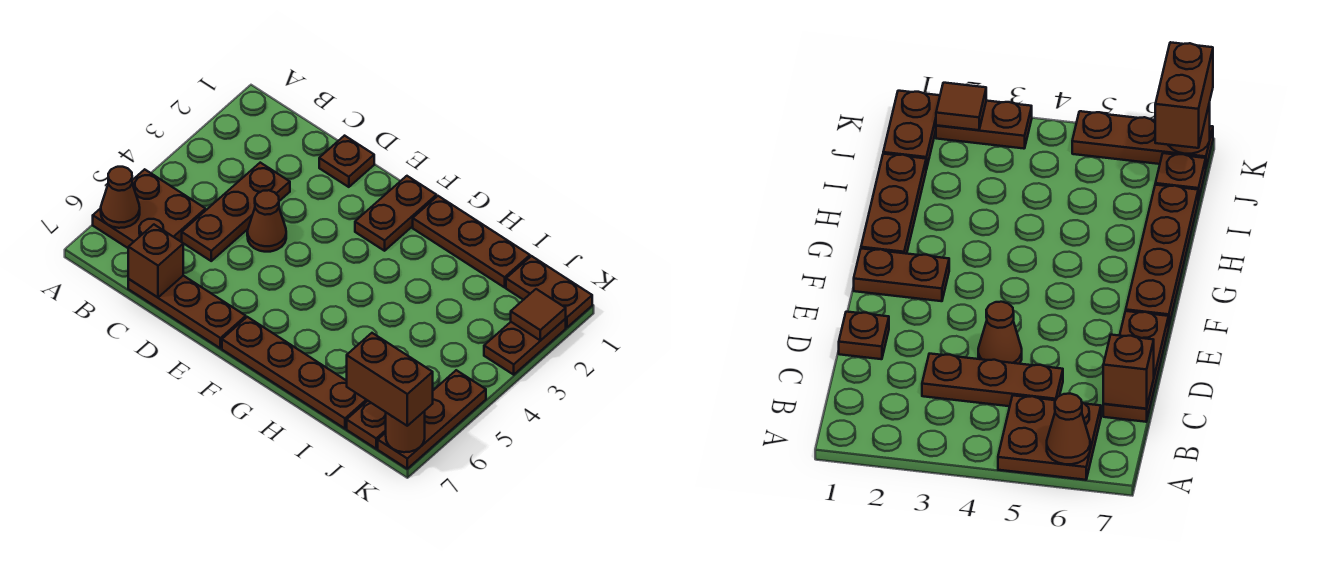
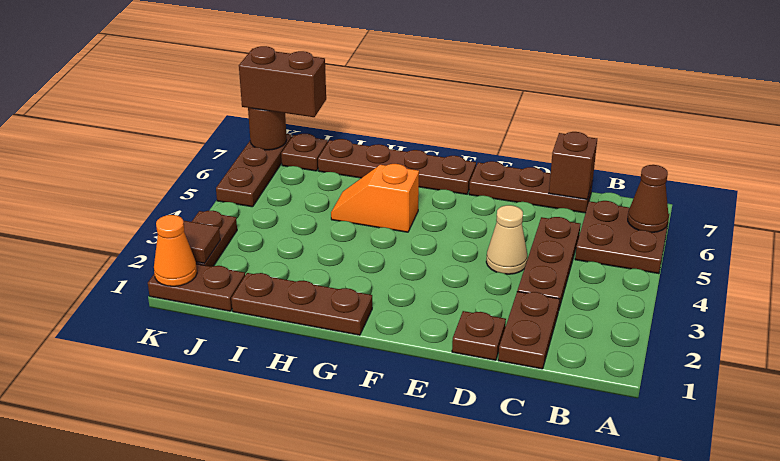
brown cone D4 level 1 -> tan cone D4 level 1
brown plate F1:F2 level 1 -> brown plate C1:C2 level 1
none -> orange slope G5:H5 level 1 top G
none -> orange cone K1 level 2

